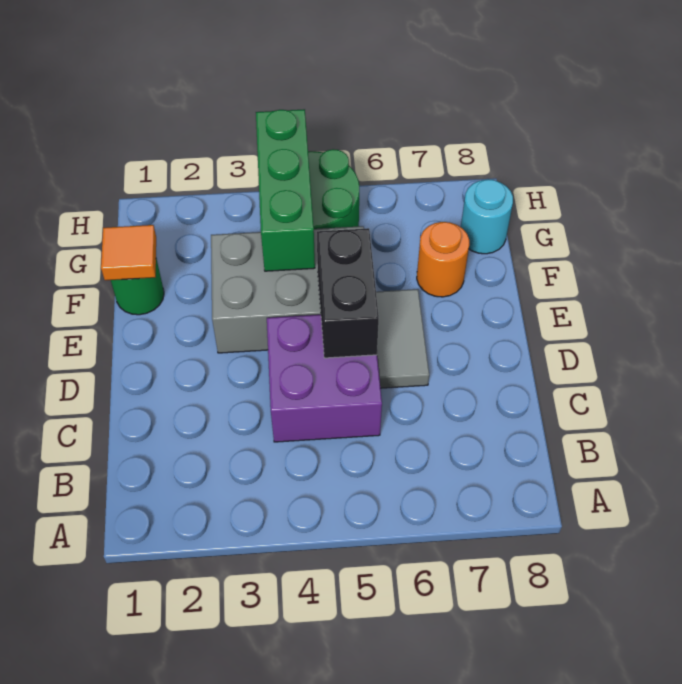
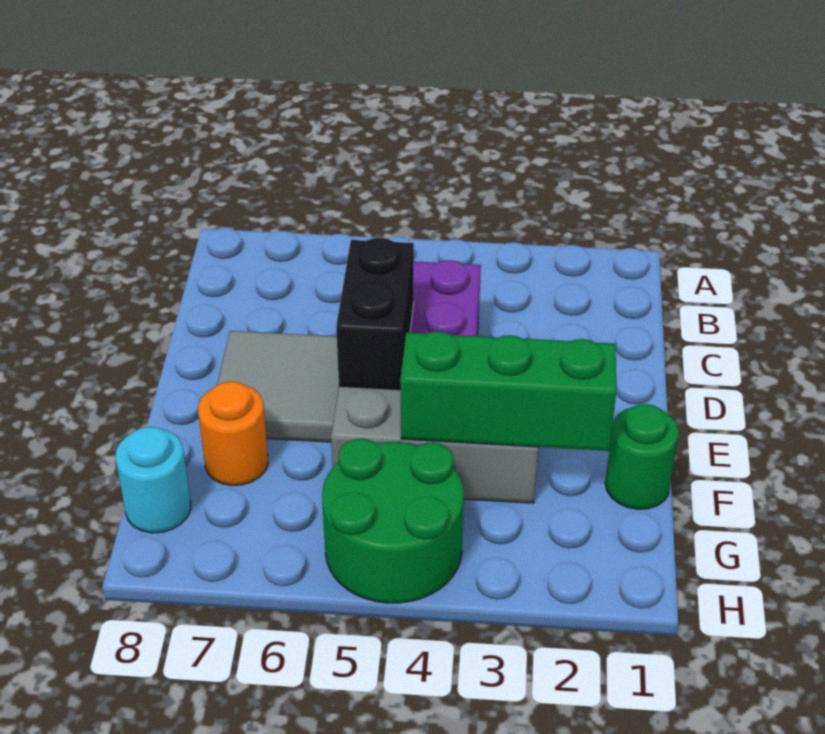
grey tile D6:E6 level 1 -> grey tile D6:E7 level 1
orange tile F1 level 2 -> none
green brick F4:H4 level 2 -> green brick F2:F4 level 2

